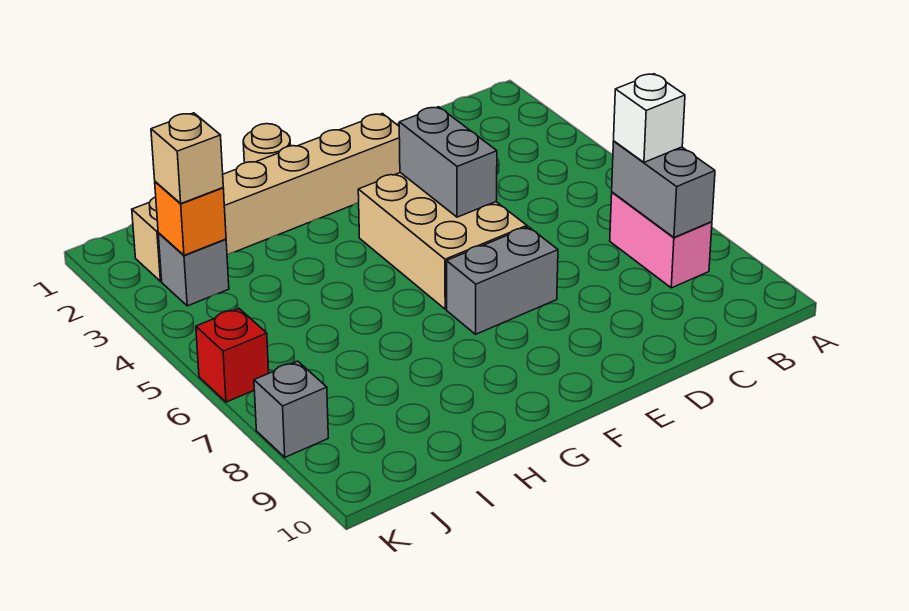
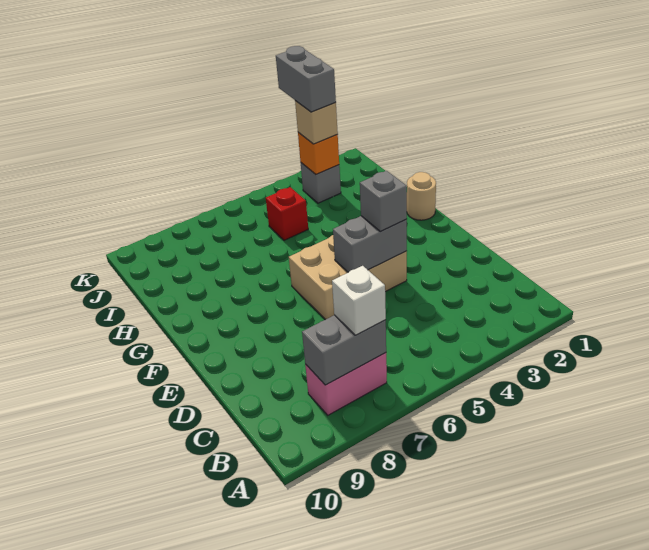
tan brick E2:J2 level 1 -> none
grey brick E7:F7 level 1 -> grey brick J3:K3 level 4
red brick K6 level 1 -> red brick I5 level 1
grey brick K8 level 1 -> grey brick E4 level 3

